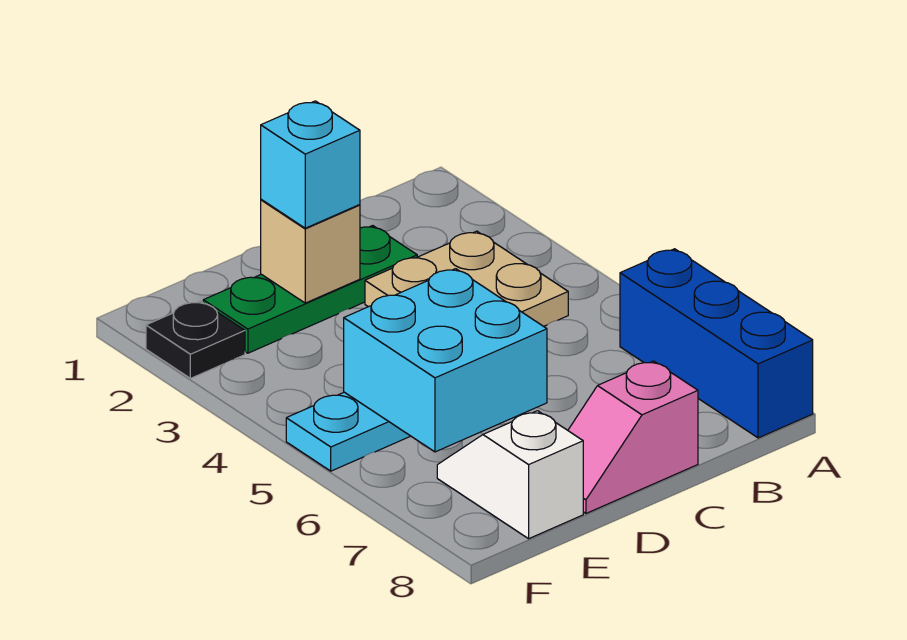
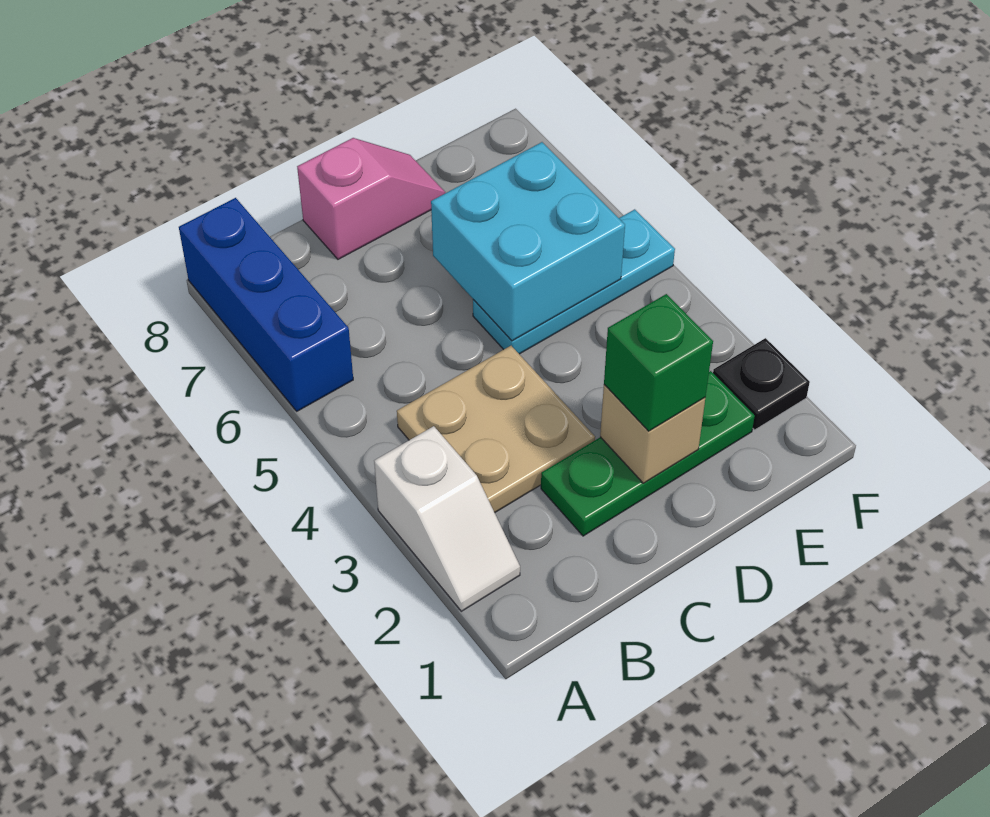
cyan brick D2 level 3 -> green brick D2 level 3
white slope E7:E8 level 1 top 8 -> white slope A2:A3 level 1 top 3

